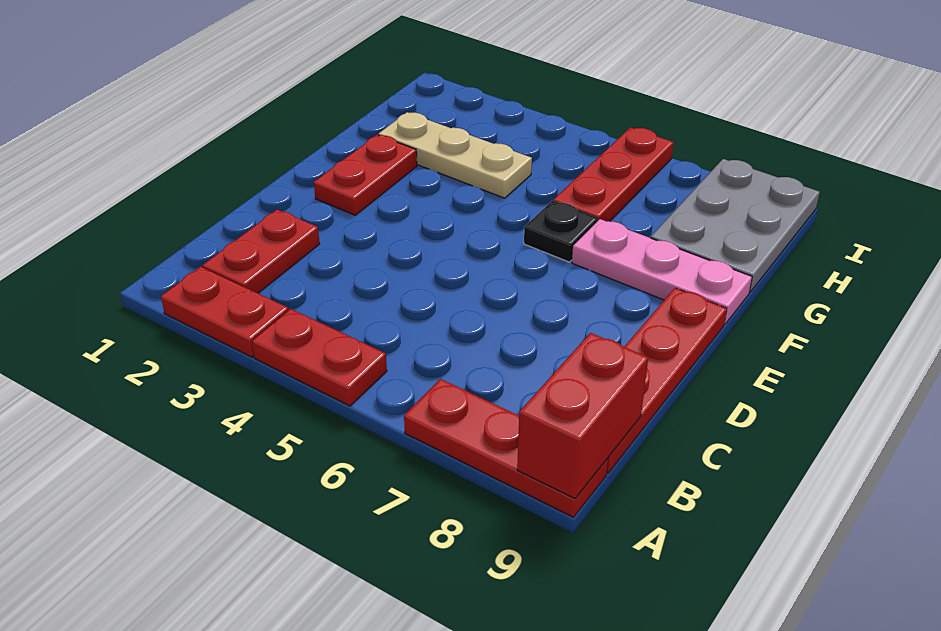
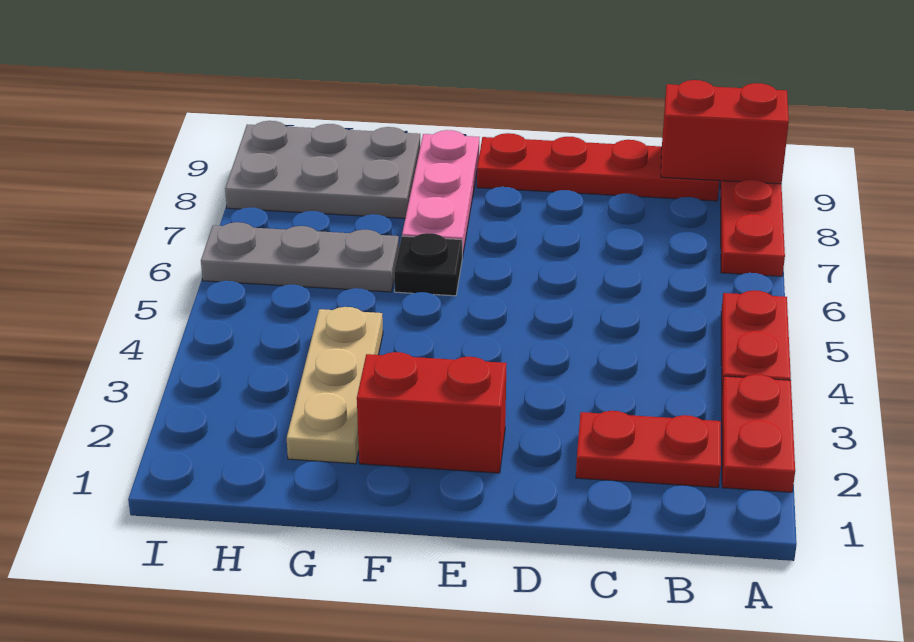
red plate E2:F2 level 1 -> red brick E2:F2 level 1
red plate G6:I6 level 1 -> grey plate G6:I6 level 1

